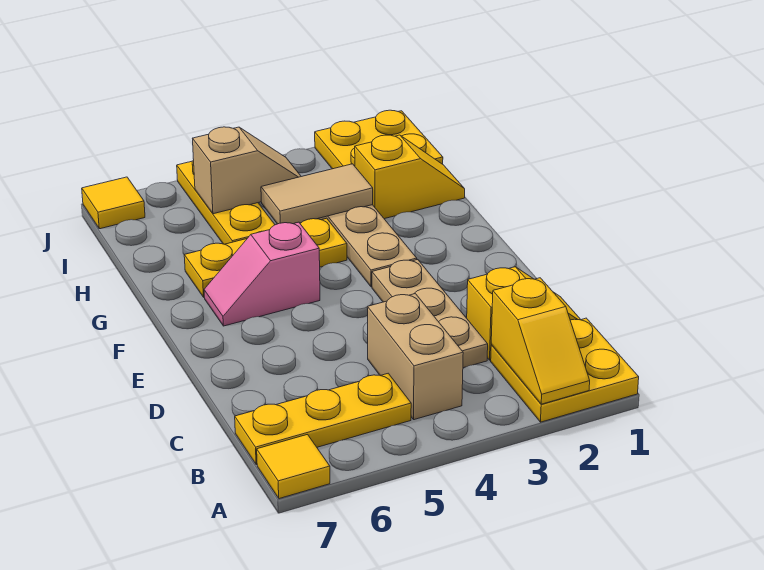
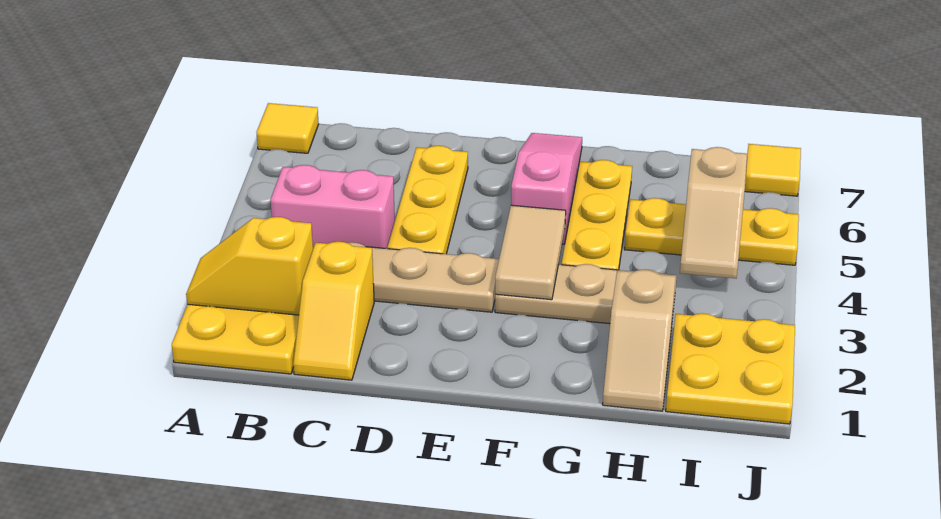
tan brick B4:C4 level 1 -> pink brick B4:C4 level 1
yellow plate B5:B7 level 1 -> yellow plate D4:D6 level 1
pink slope F5:F6 level 1 top 5 -> pink slope F5:F7 level 1 top 5
yellow slope H1:H2 level 1 top 2 -> tan slope H1:H2 level 1 top 2
tan tile H3:H4 level 2 -> tan tile F3:F4 level 2

